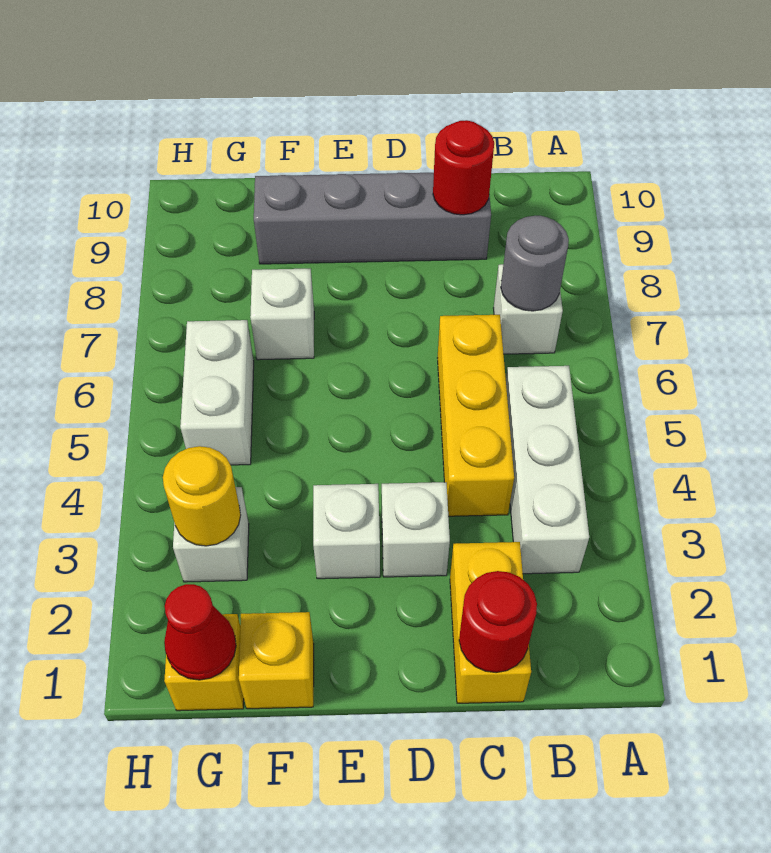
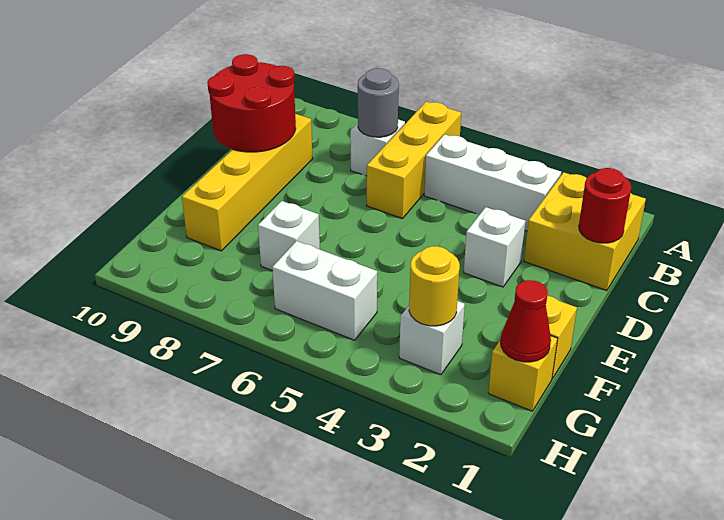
yellow brick C1:C2 level 1 -> yellow brick B1:C2 level 1
yellow brick C4:C6 level 1 -> yellow brick A6:C6 level 1
grey brick C9:F9 level 1 -> yellow brick C9:F9 level 1
red round brick C9 level 2 -> red round brick C9:D10 level 2
white brick E3 level 1 -> none

